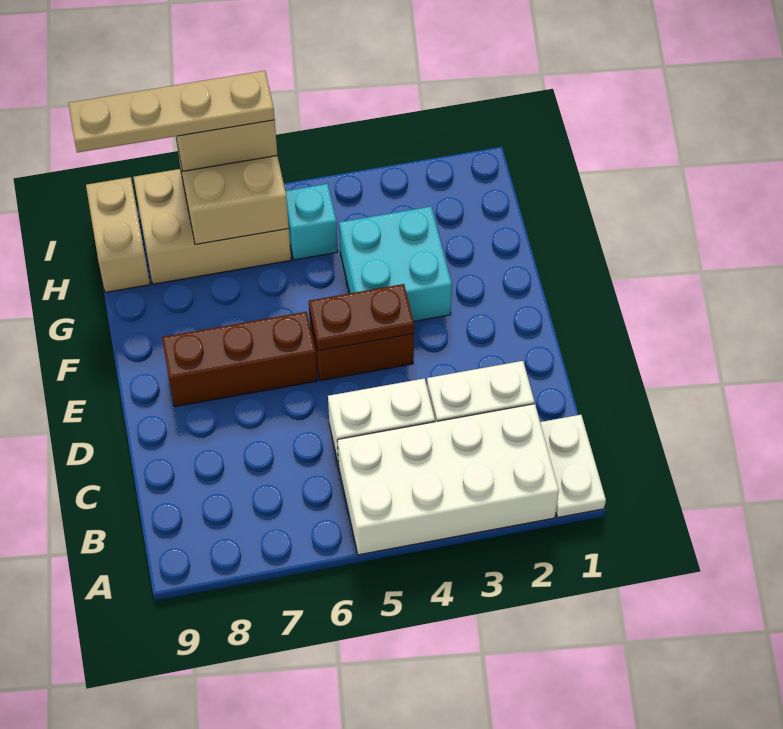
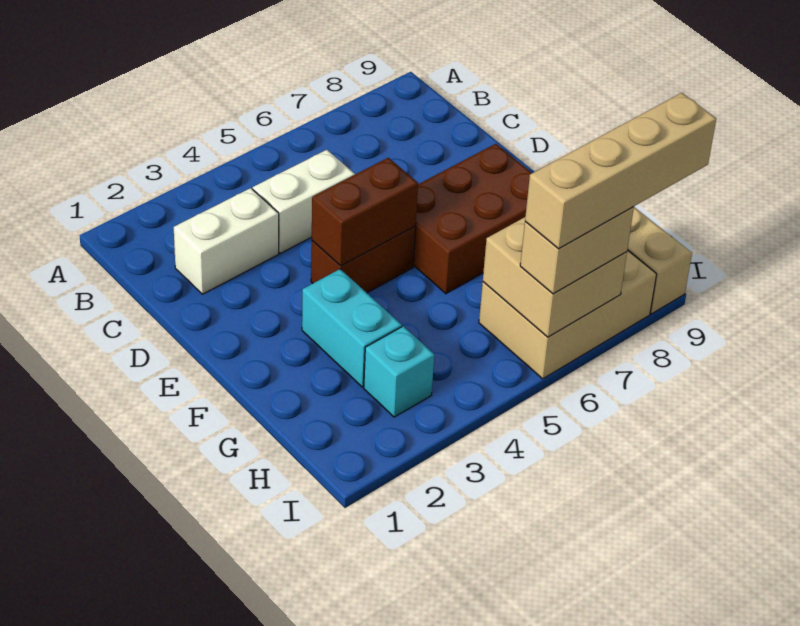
white plate A1:B1 level 1 -> none
white brick A2:B5 level 1 -> none
brown plate E4:E5 level 2 -> brown brick E4:E5 level 2
brown brick E6:E8 level 1 -> brown brick E6:F8 level 1
cyan brick F3:G4 level 1 -> cyan brick F3:G3 level 1
cyan brick H5 level 1 -> cyan brick H3 level 1
tan plate I6:I9 level 4 -> tan brick I6:I9 level 4

